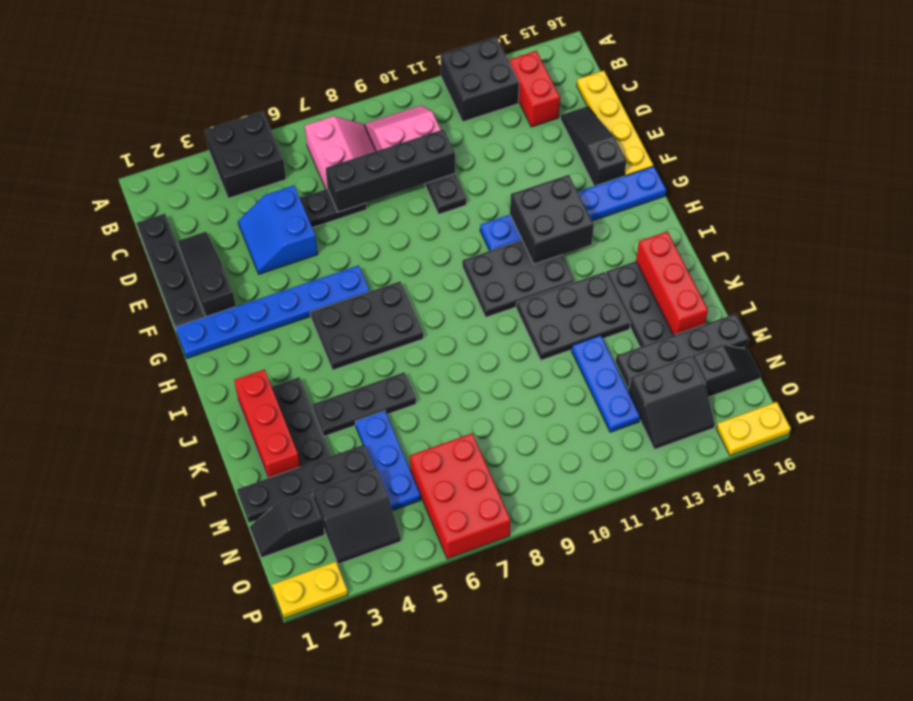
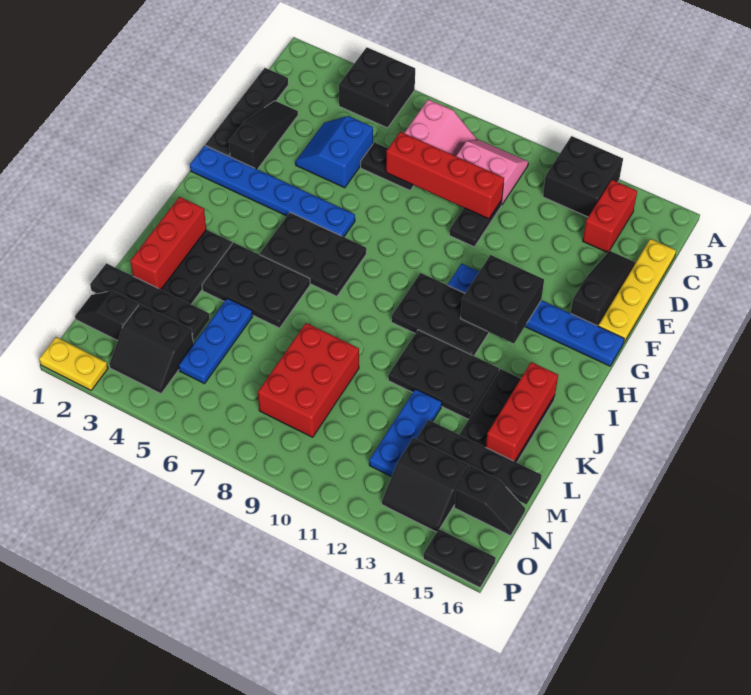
black brick D7:D10 level 2 -> red brick D7:D10 level 2
black plate K4:K6 level 1 -> black plate J4:K6 level 1
red brick N6:P7 level 1 -> red brick L8:N9 level 1
yellow plate P15:P16 level 1 -> black plate P15:P16 level 1

